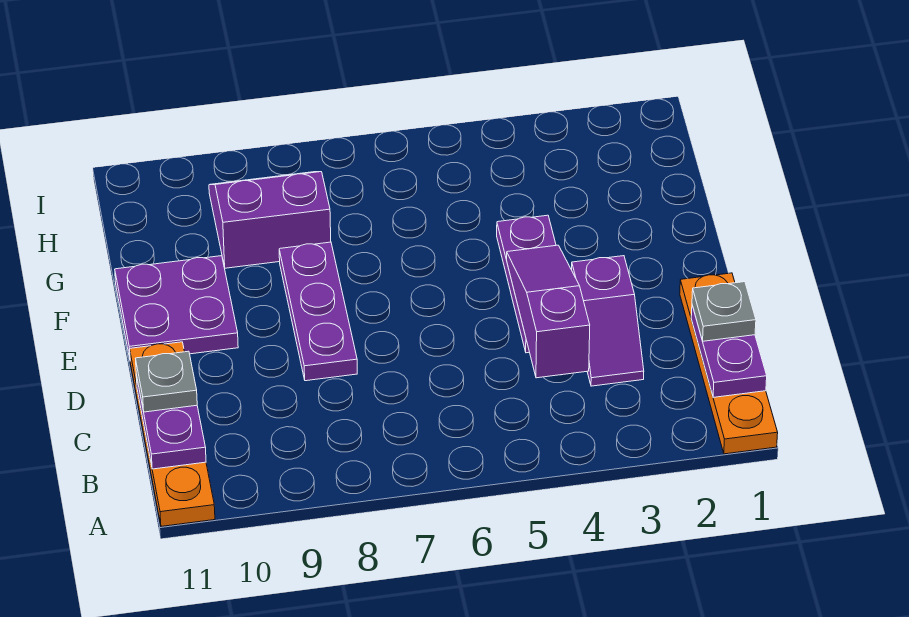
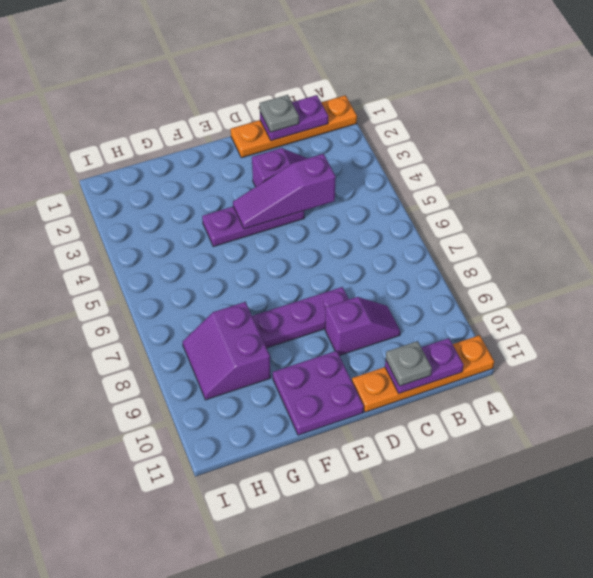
none -> purple slope C9:D9 level 1 top D

